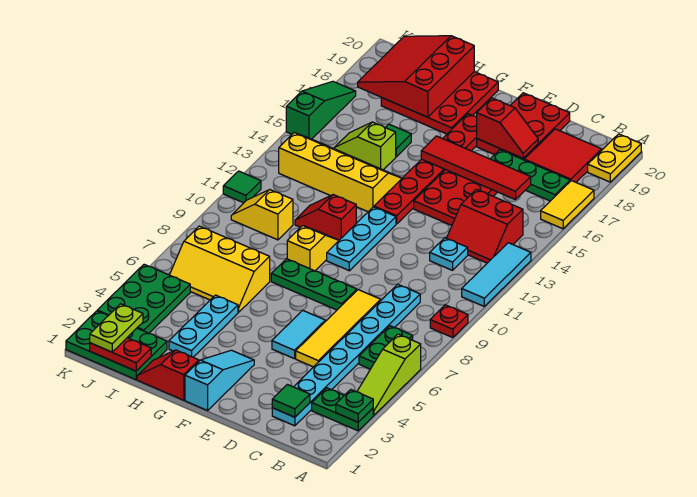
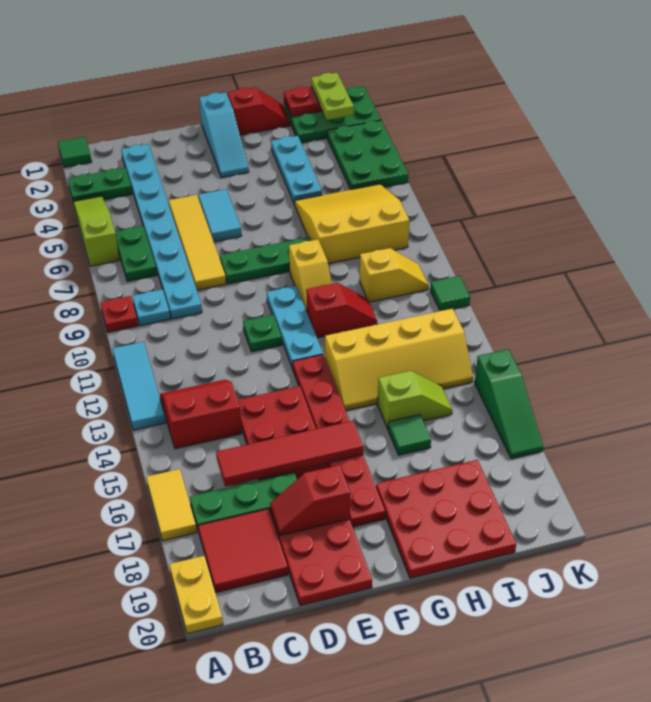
green plate A3 level 2 -> green plate E11 level 1
green tile C2 level 2 -> green tile A1 level 1
cyan plate C12 level 1 -> cyan plate B9 level 1
yellow slope H6:J7 level 1 top 7 -> yellow slope H6:J8 level 1 top 8
red slope H18:J20 level 2 top H -> none

